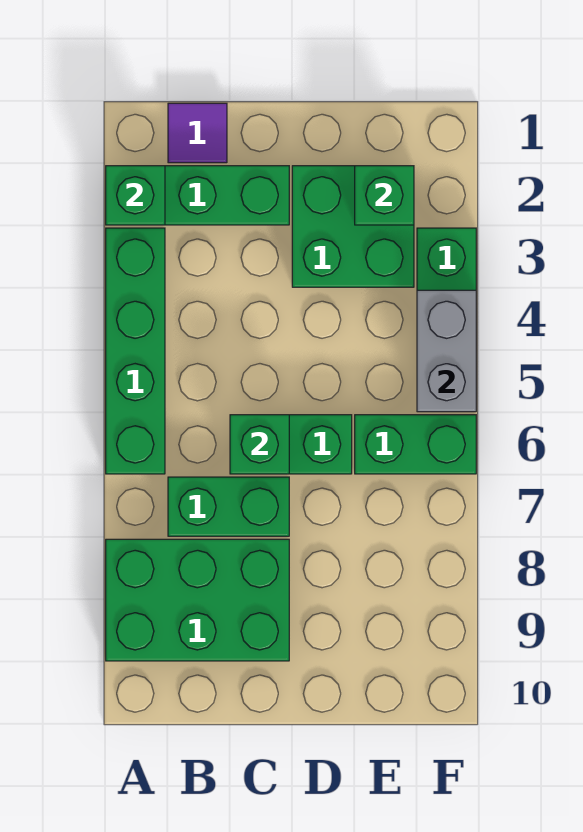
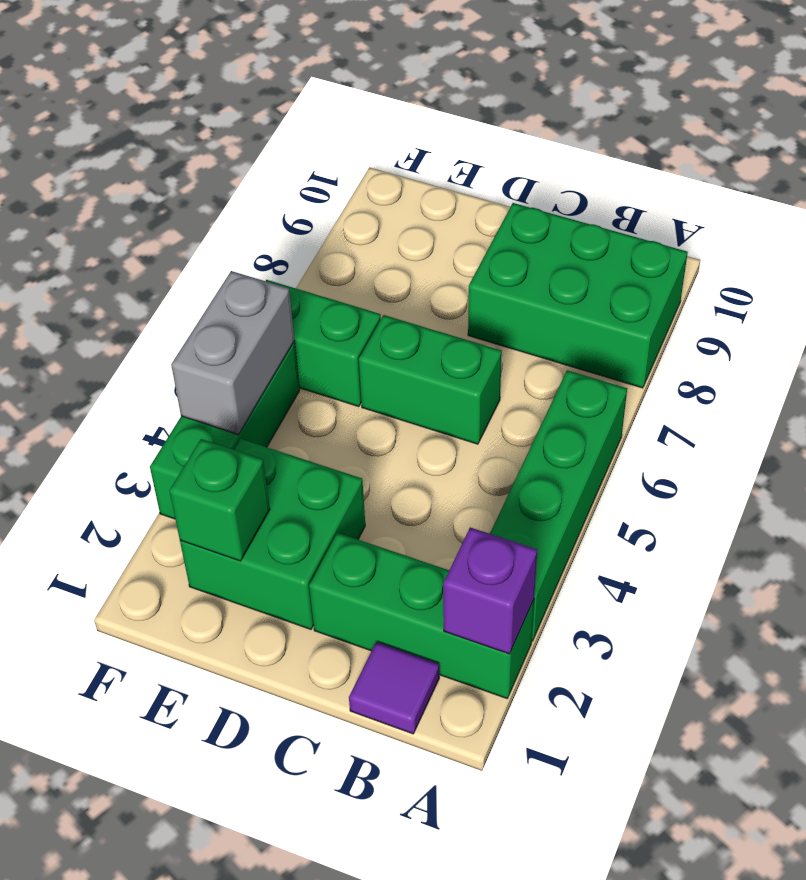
green brick A2 level 2 -> purple brick A2 level 2
green brick B7:C7 level 1 -> none
green brick C6 level 2 -> none

